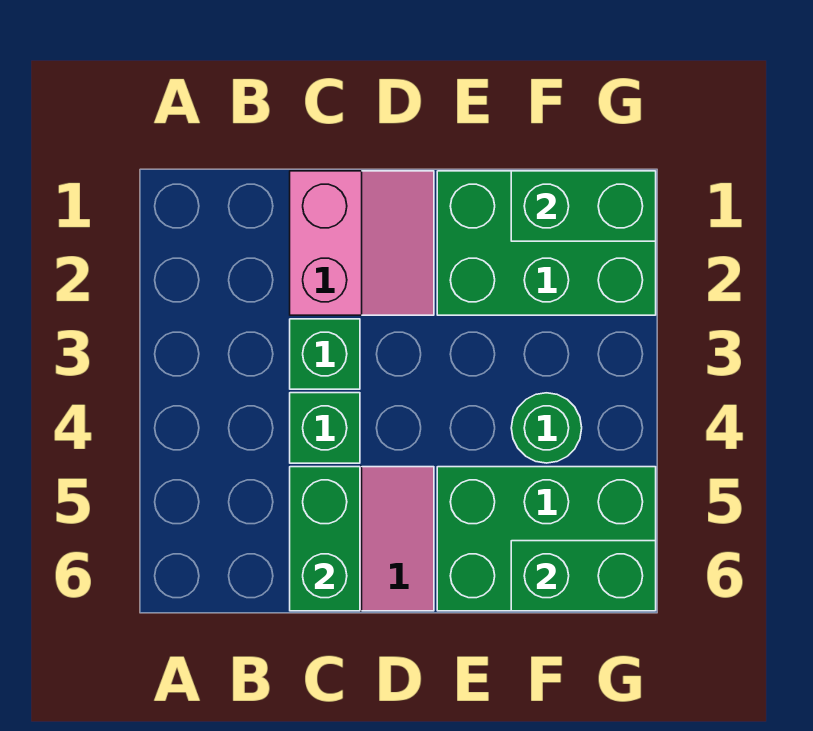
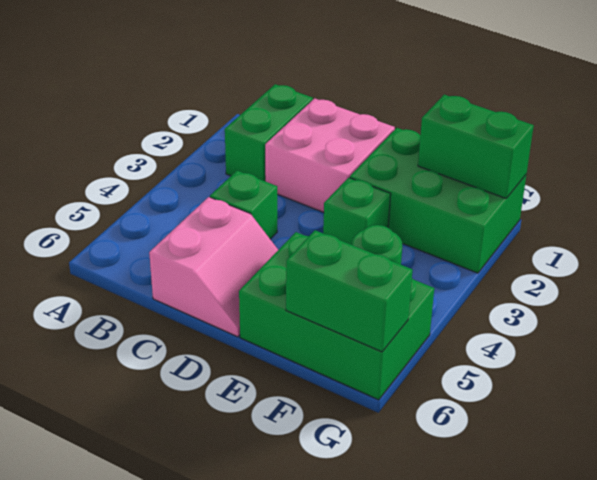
pink slope C1:D2 level 1 top C -> pink brick C1:D2 level 1
green brick C3 level 1 -> green brick E3 level 1
green brick C5:C6 level 2 -> green brick B1:B2 level 1

